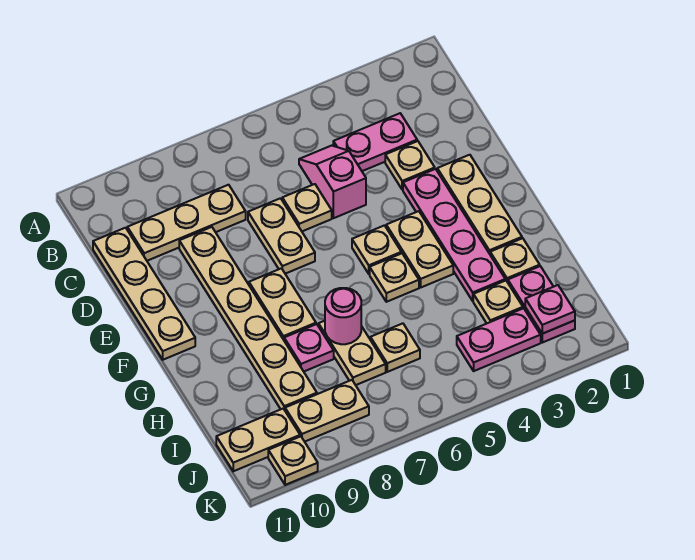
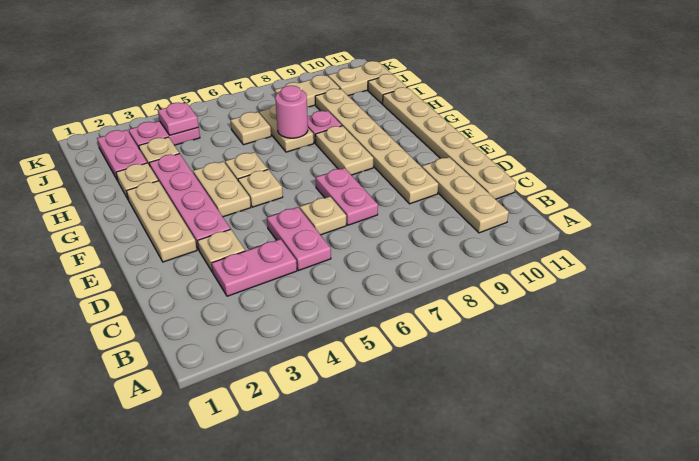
pink slope C5:D5 level 1 top D -> pink plate C5:D5 level 1
tan plate C8:C10 level 1 -> tan plate B10:D10 level 1
tan plate C11:F11 level 1 -> tan plate C11:H11 level 1
tan plate D7:E7 level 1 -> pink plate D7:E7 level 1
pink plate J2 level 2 -> pink plate J4 level 2
tan plate K10 level 1 -> tan plate I11 level 1

